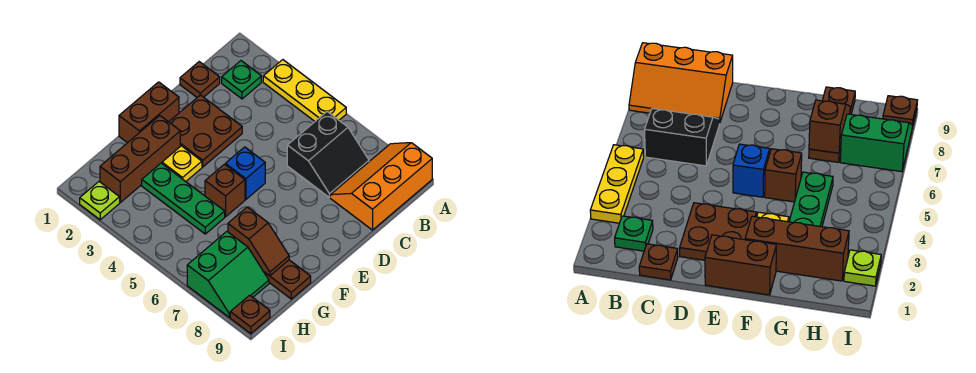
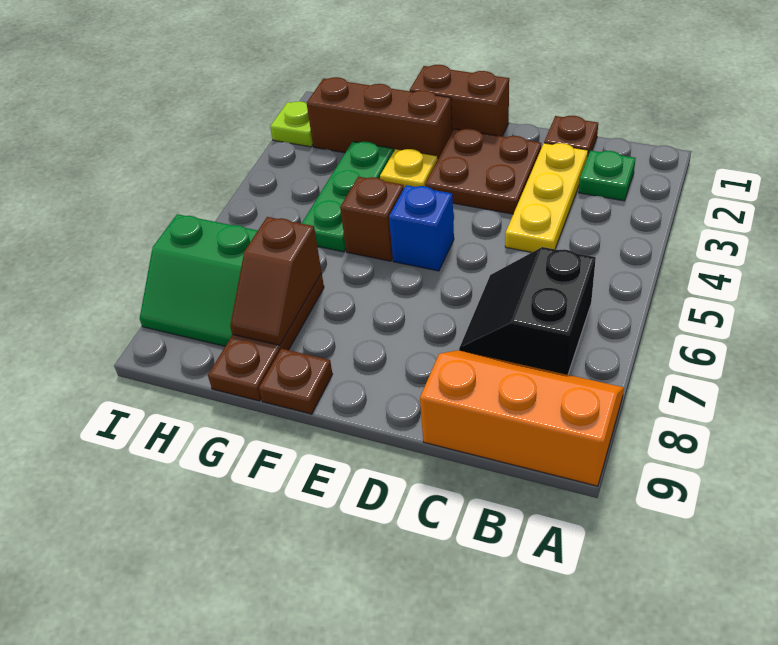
yellow plate A3:A5 level 1 -> yellow plate C2:C4 level 1
black slope B6:C7 level 1 top 6 -> black slope B6:C7 level 1 top B
brown plate I9 level 1 -> brown plate F9 level 1

